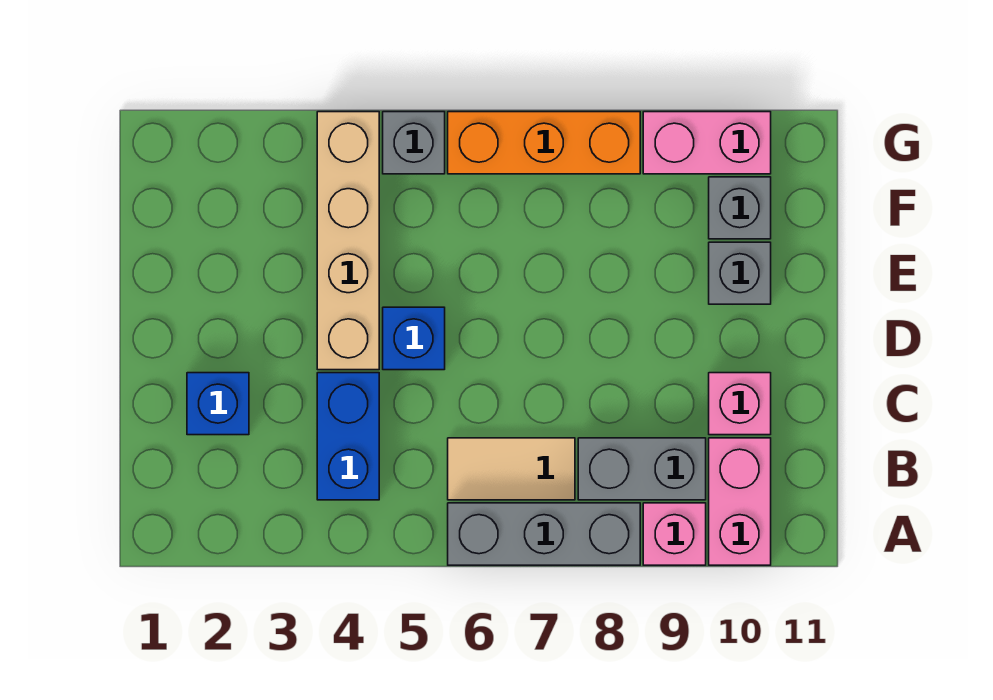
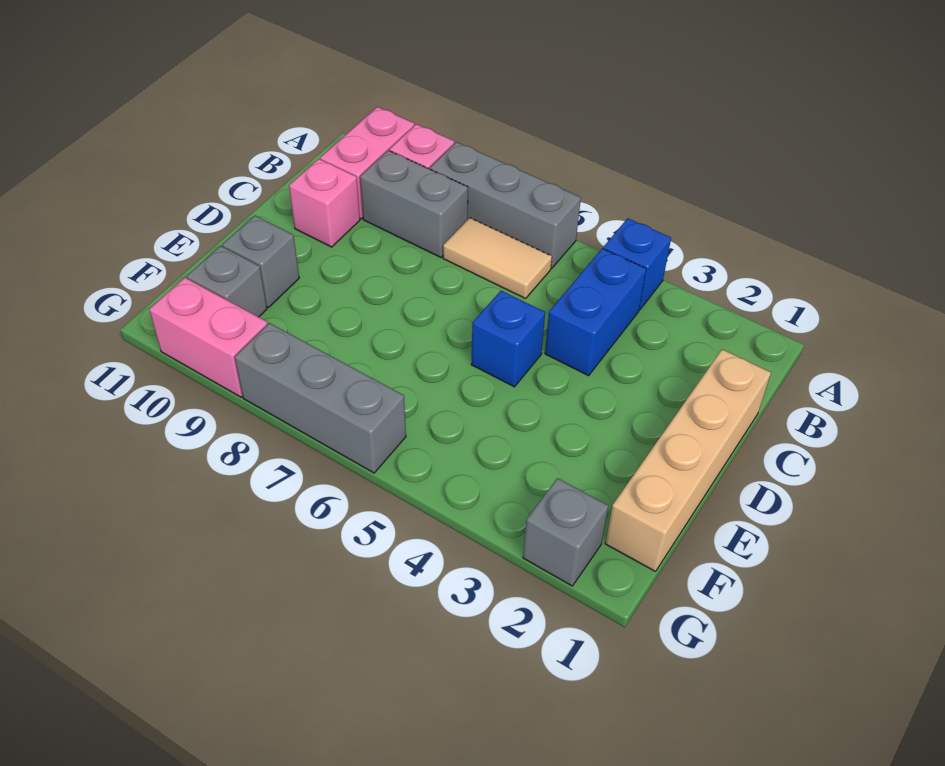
blue brick C2 level 1 -> blue brick A4 level 1
tan brick D4:G4 level 1 -> tan brick C1:F1 level 1
grey brick G5 level 1 -> grey brick G2 level 1
orange brick G6:G8 level 1 -> grey brick G6:G8 level 1

